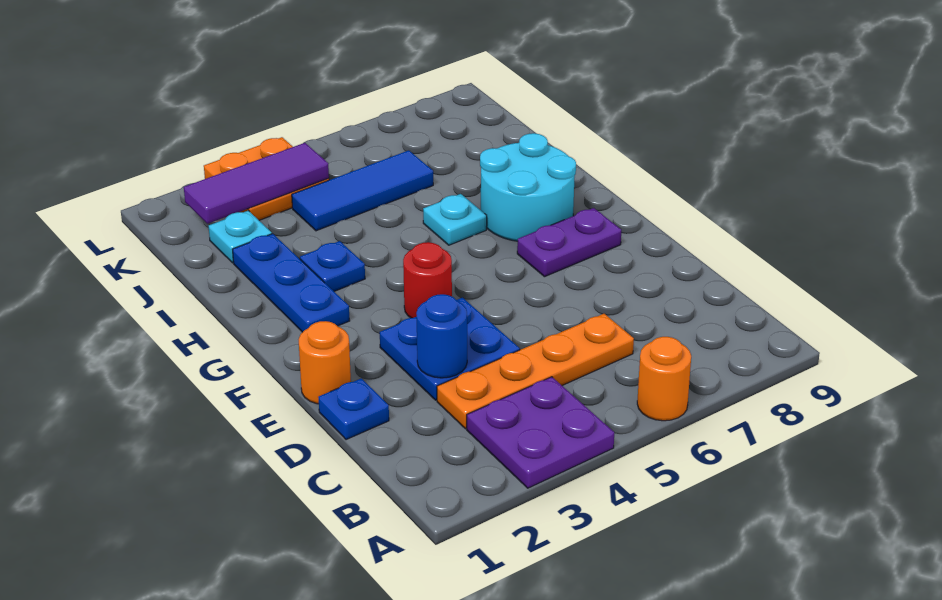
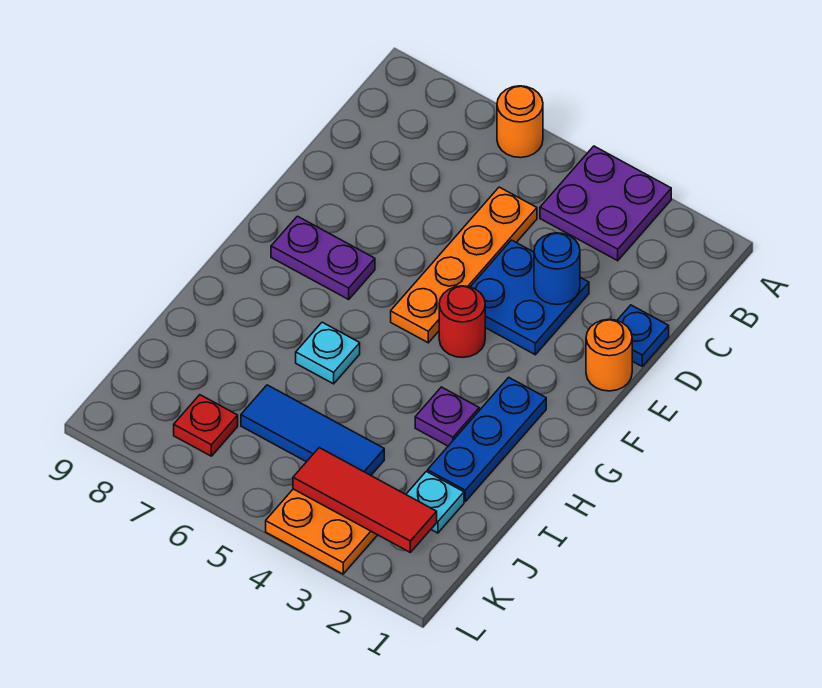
orange plate C3:C6 level 1 -> orange plate C5:F5 level 1
cyan round brick G7:H8 level 1 -> none
blue plate H3 level 1 -> purple plate H3 level 1
purple tile K2:K4 level 2 -> red tile K2:K4 level 2
none -> red plate K7 level 1

